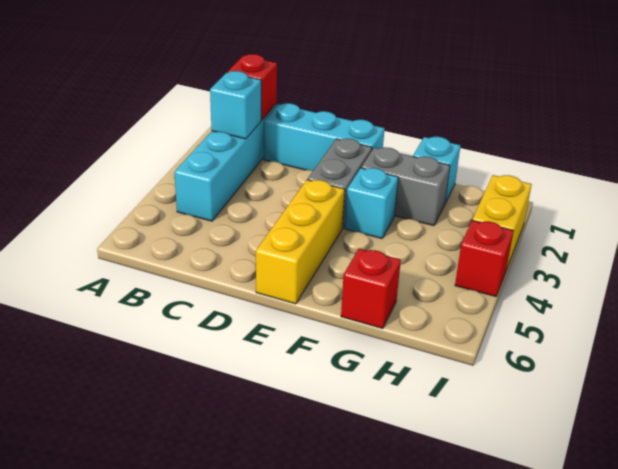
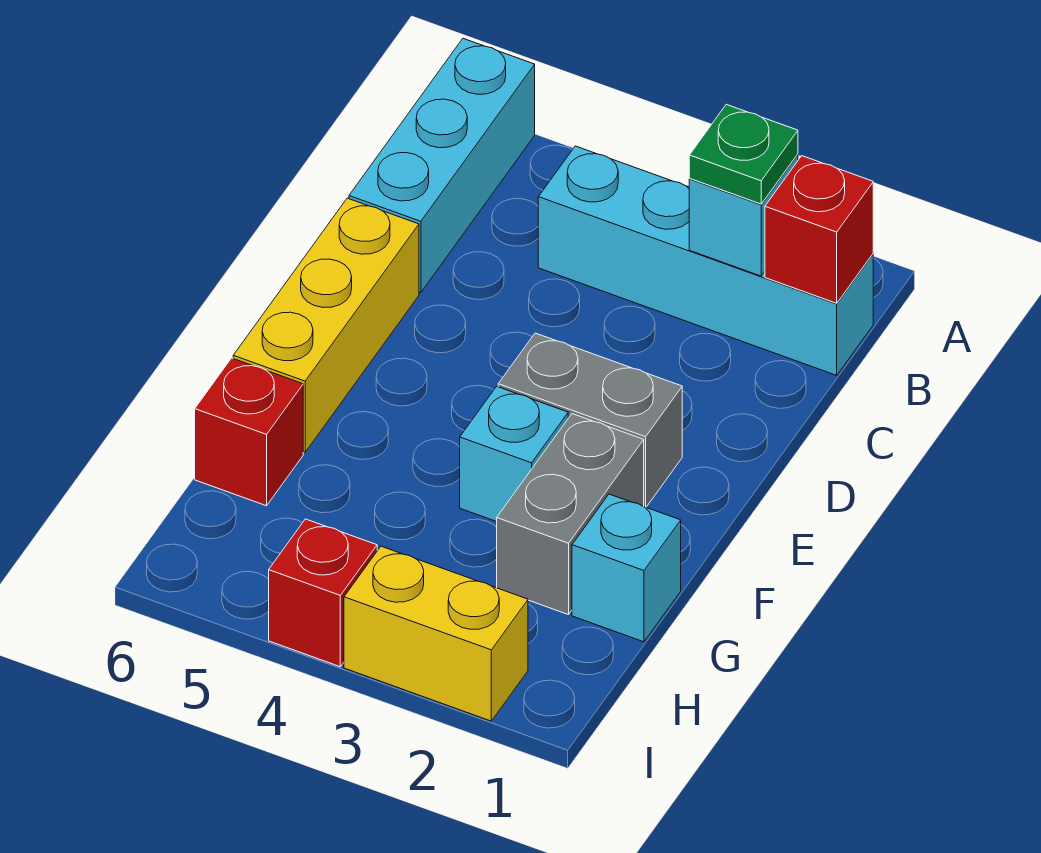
none -> green plate B2 level 3
cyan brick C1:E1 level 1 -> cyan brick A6:C6 level 1
yellow brick E4:E6 level 1 -> yellow brick D6:F6 level 1

